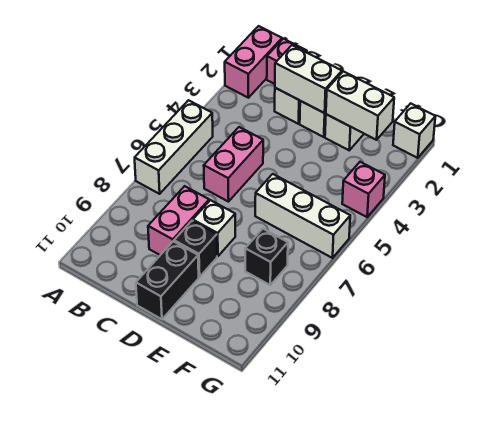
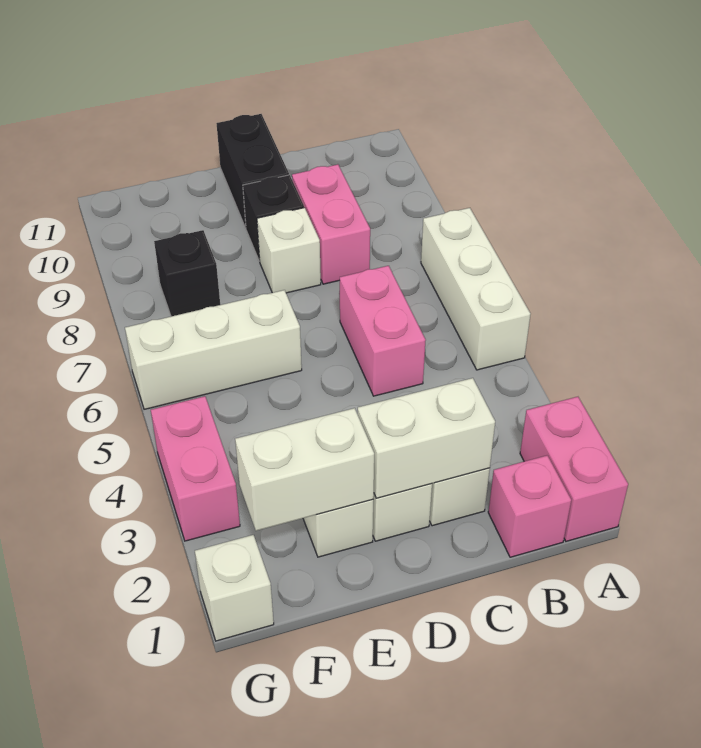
pink brick G4 level 1 -> pink brick G3:G4 level 1

